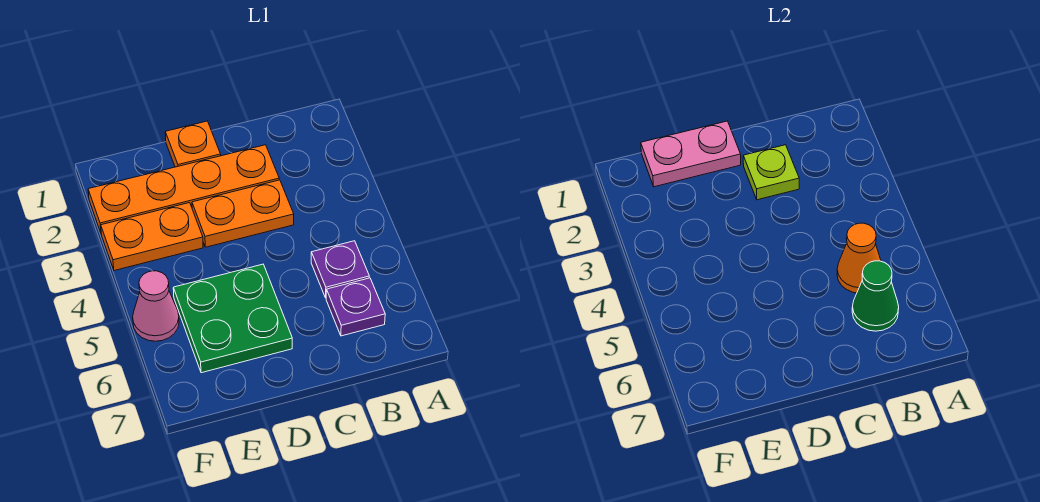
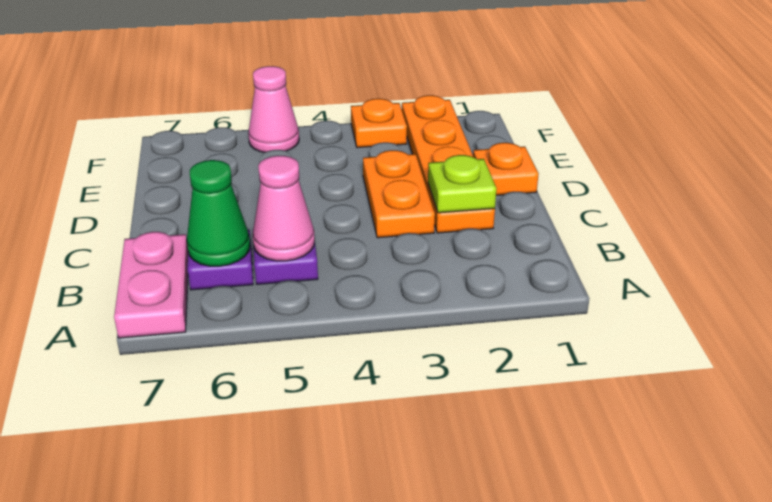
orange cone B5 level 2 -> pink cone B5 level 2
pink plate D1:E1 level 2 -> pink plate A7:B7 level 1
green plate D5:E6 level 1 -> none
orange plate E3:F3 level 1 -> orange plate F3 level 1

